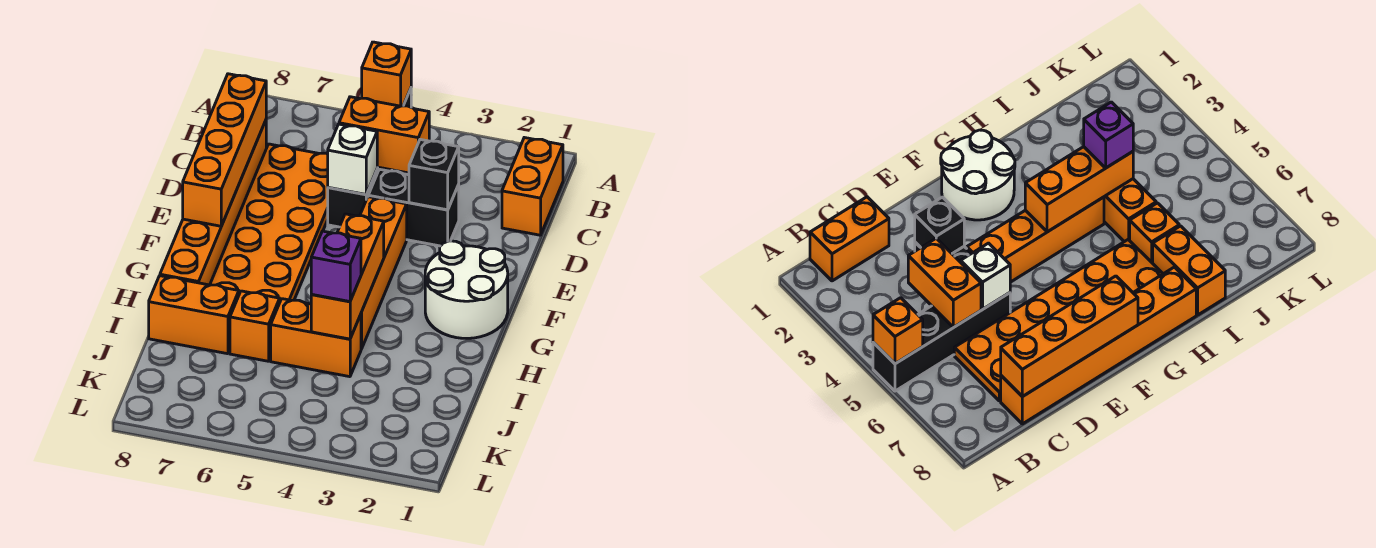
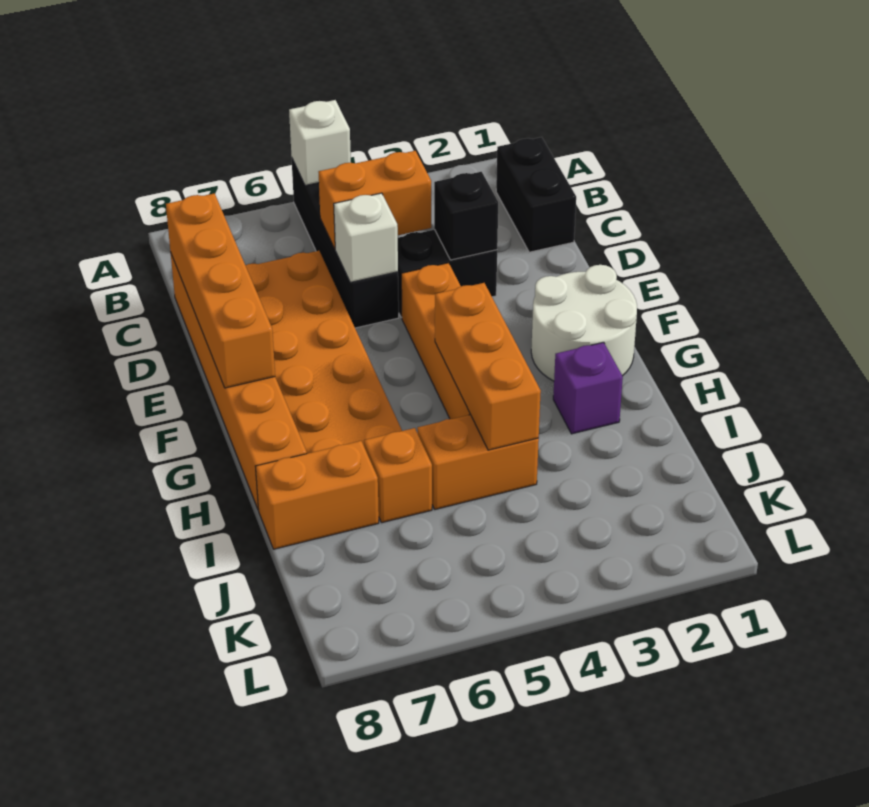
orange brick A5 level 2 -> white brick A5 level 2
orange brick B1:C1 level 1 -> black brick B1:C1 level 1
purple brick I4 level 3 -> purple brick H2 level 1

